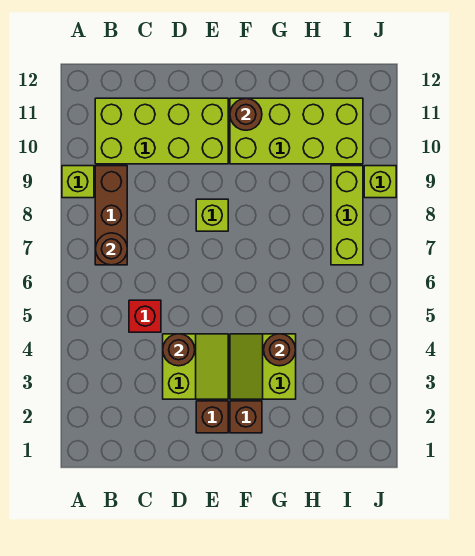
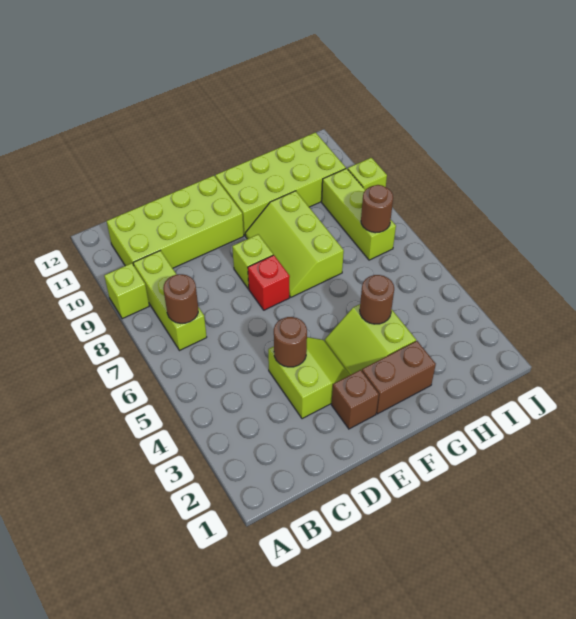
brown brick B7:B9 level 1 -> lime brick B7:B9 level 1
red brick C5 level 1 -> red brick E7 level 1
brown brick F2 level 1 -> brown brick F2:G2 level 1
none -> lime slope F7:G9 level 1 top G
brown round brick F11 level 2 -> brown round brick I7 level 2

